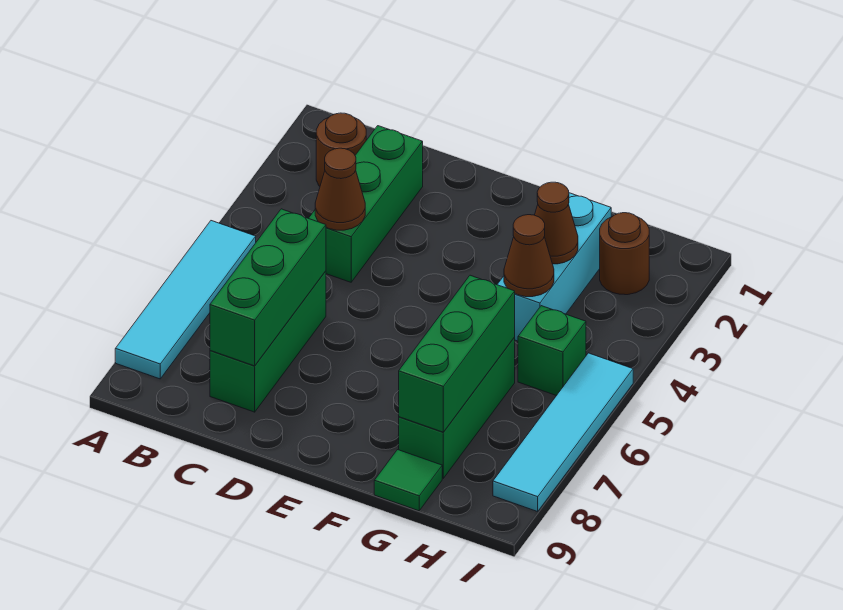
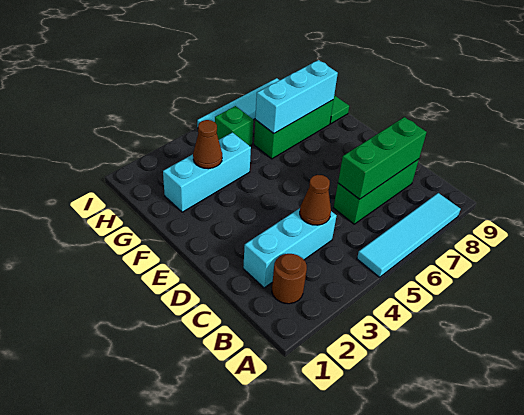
green brick C2:C4 level 1 -> cyan brick C2:C4 level 1
brown cone G4 level 2 -> none
green brick G6:G8 level 2 -> cyan brick G6:G8 level 2
brown round brick H2 level 1 -> none

